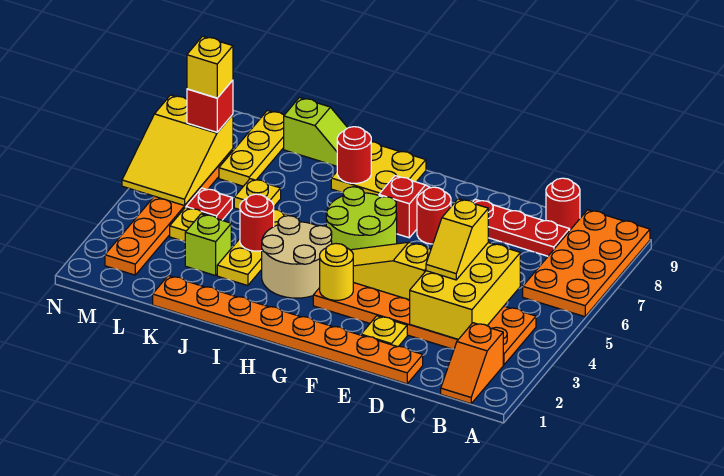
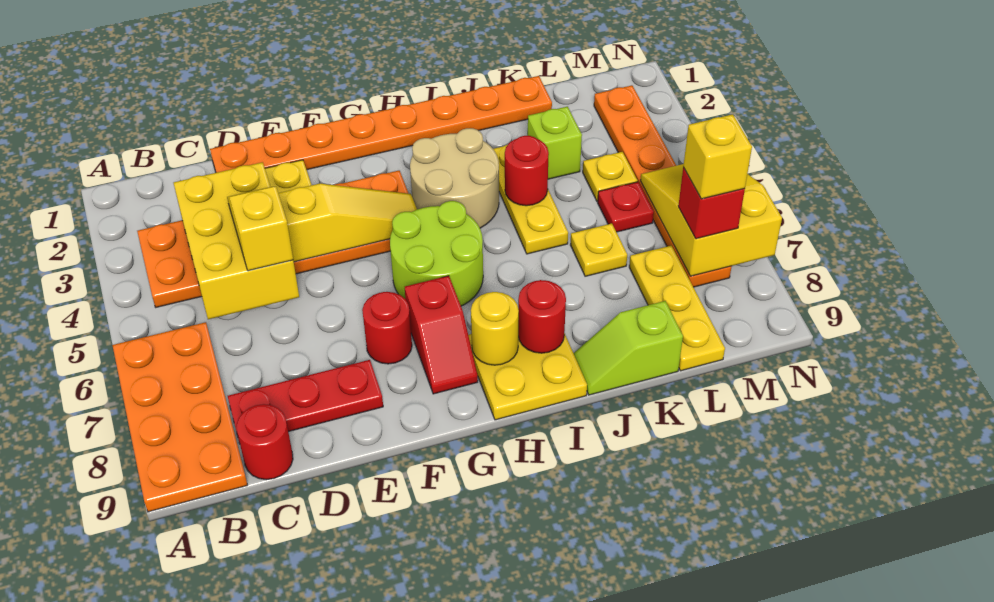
orange slope B1:B2 level 1 top 2 -> none
yellow round brick G3 level 2 -> yellow round brick H8 level 2

